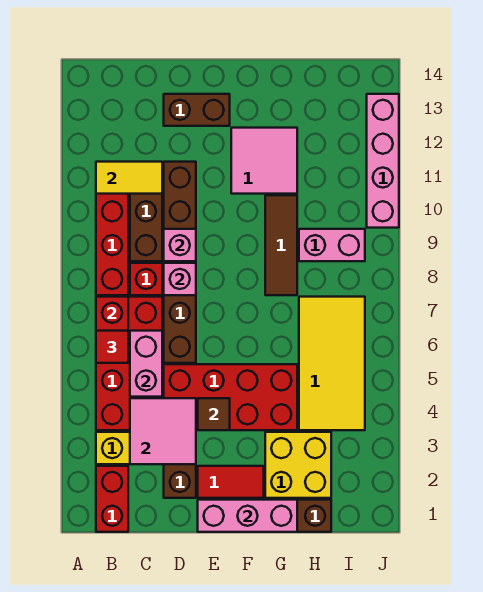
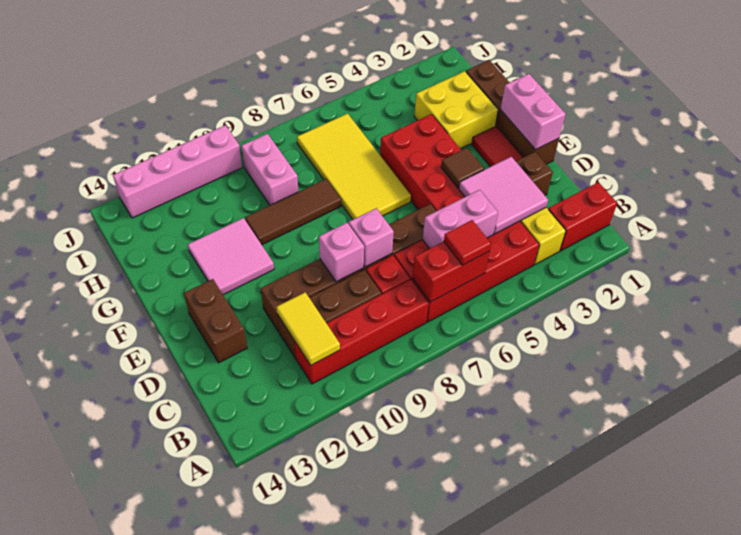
pink brick E1:G1 level 2 -> pink brick E1:F1 level 2
yellow tile H4:I7 level 1 -> yellow tile F6:I7 level 1

